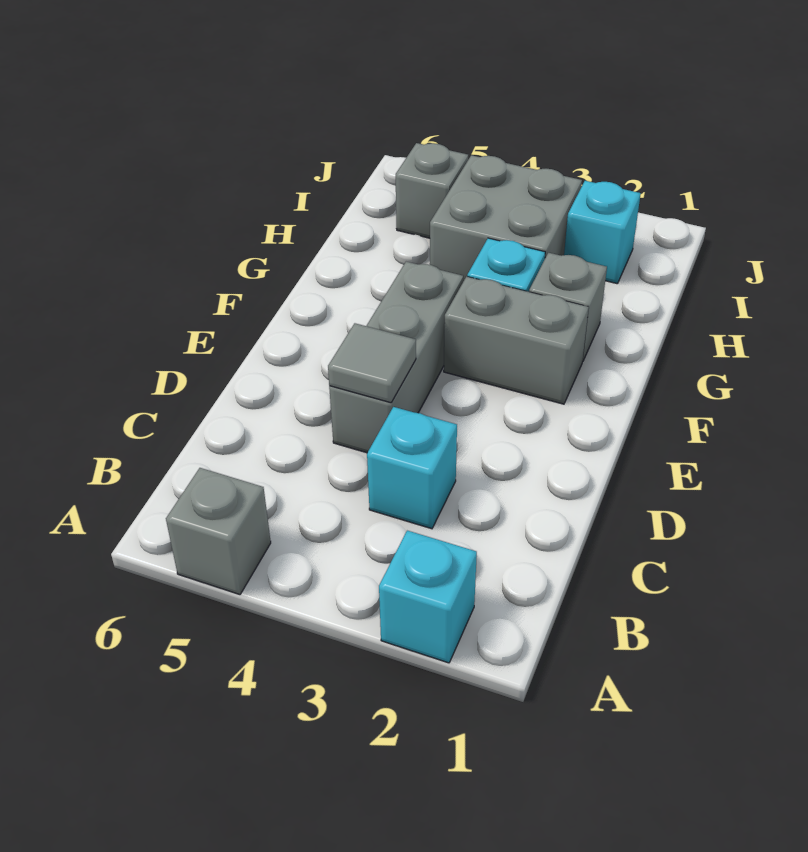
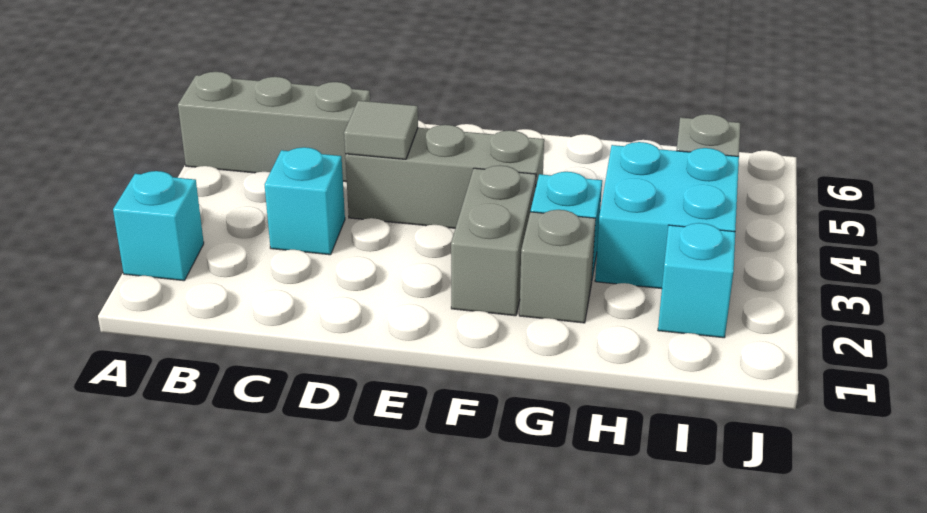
grey brick A5 level 1 -> grey brick A5:C5 level 1
grey brick H3:I4 level 1 -> cyan brick H3:I4 level 1

